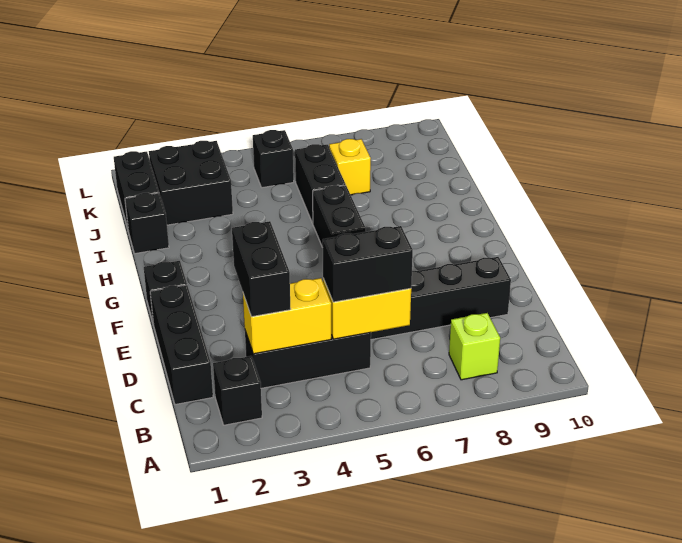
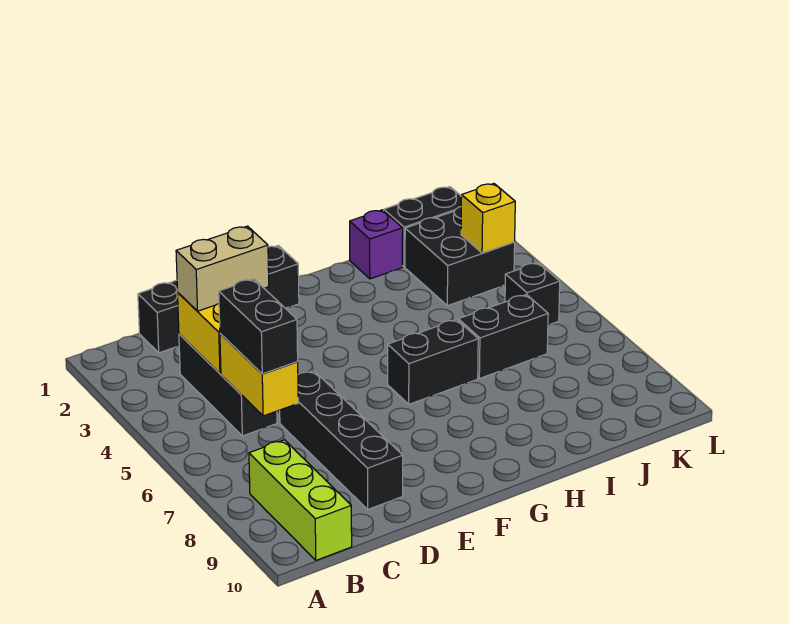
black brick B2 level 1 -> none
lime brick B8 level 1 -> lime brick B8:B10 level 1
black brick C3:D3 level 3 -> tan brick C3:D3 level 3
black brick I1 level 1 -> purple brick I1 level 1
yellow brick J7 level 1 -> yellow brick K3 level 2

